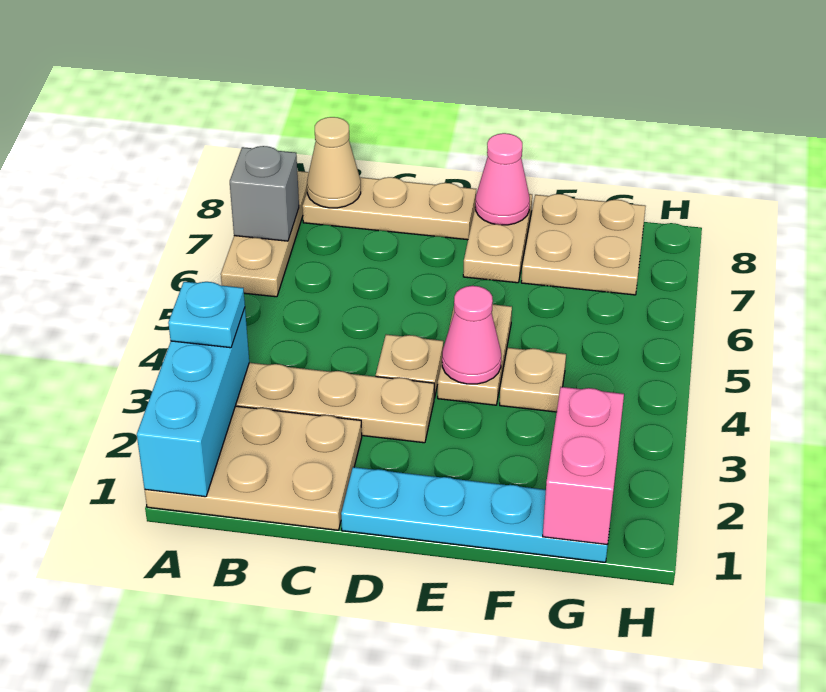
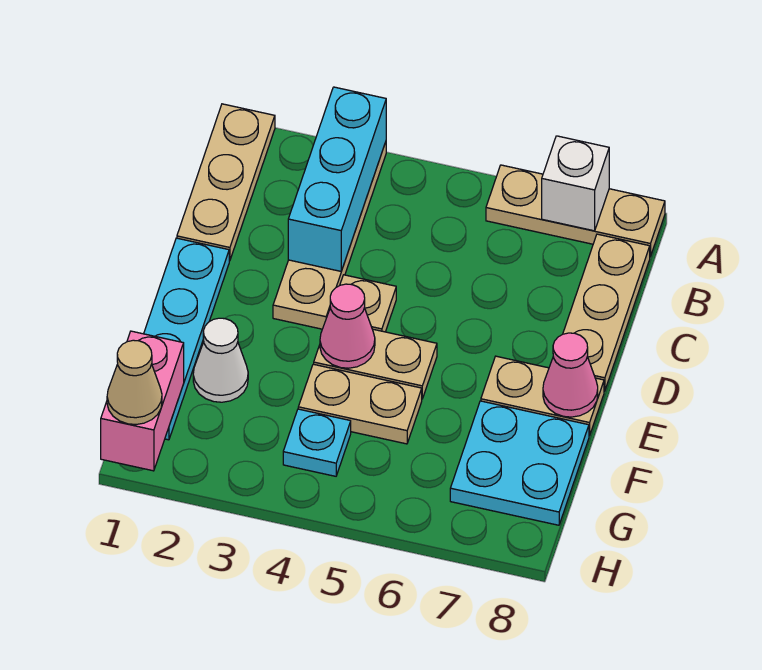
tan plate A1:C2 level 1 -> tan plate A1:C1 level 1
cyan brick A1:A3 level 2 -> cyan brick A3:C3 level 2
cyan plate A3 level 3 -> cyan plate G4 level 1
grey brick A7 level 2 -> white brick A7 level 2
tan cone B8 level 2 -> tan cone H1 level 3
none -> white cone F2 level 1
tan plate F4 level 1 -> tan plate F4:F5 level 1
tan plate F7:G8 level 1 -> cyan plate F7:G8 level 1
pink brick G1:G2 level 2 -> pink brick G1:H1 level 2

